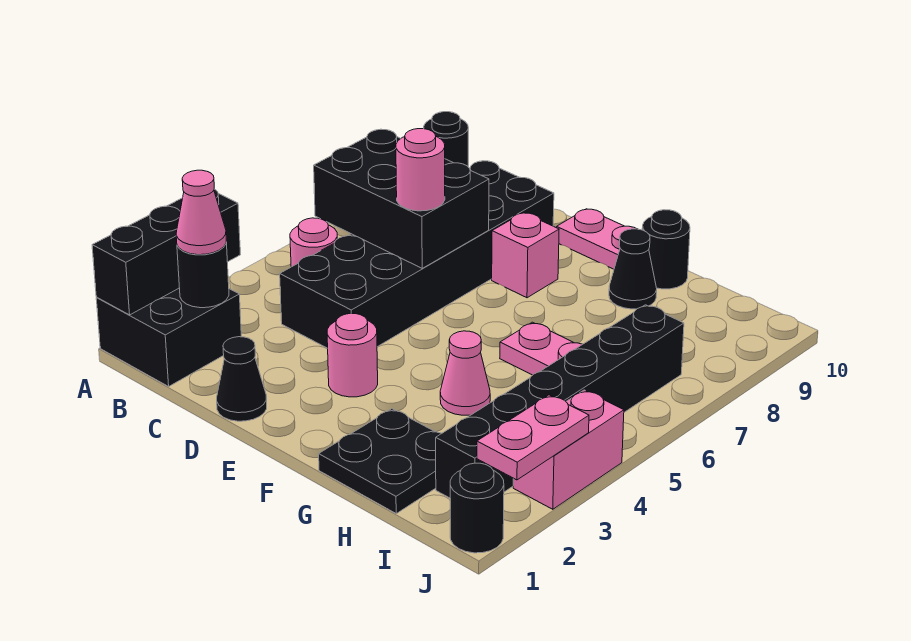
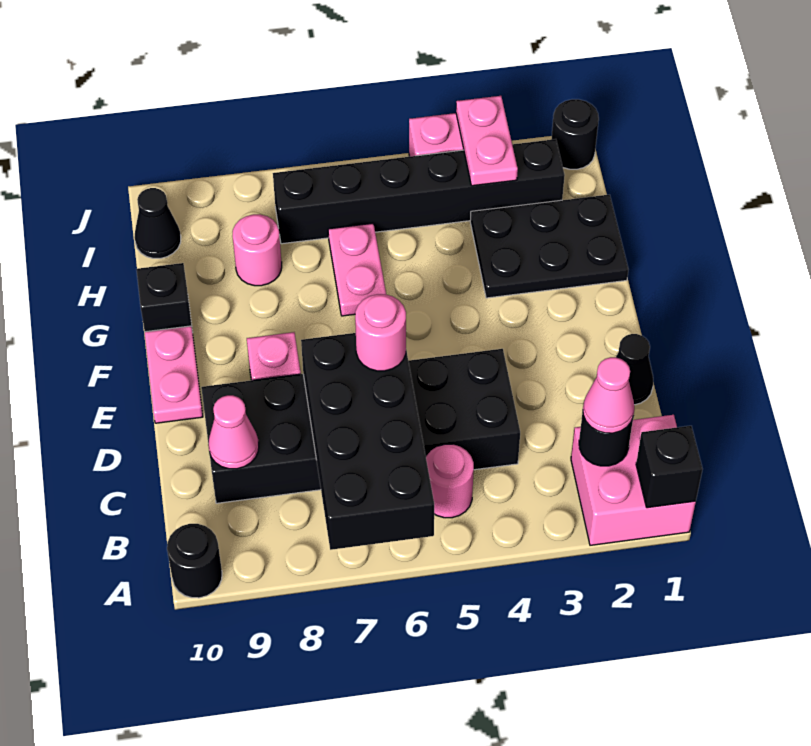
black brick A1:B2 level 1 -> pink brick A1:B2 level 1
black brick A1:A3 level 2 -> black brick A1 level 2
black brick B6:D7 level 2 -> black brick A6:D7 level 2
pink round brick E3 level 1 -> pink round brick H8 level 1
black plate G1:H2 level 1 -> black plate G1:H3 level 1
pink cone G4 level 1 -> pink cone C9 level 2
black cone G9 level 1 -> black cone I10 level 1
black round brick G10 level 1 -> black brick G10 level 1
pink plate J2:J3 level 2 -> pink plate I3:J3 level 2

